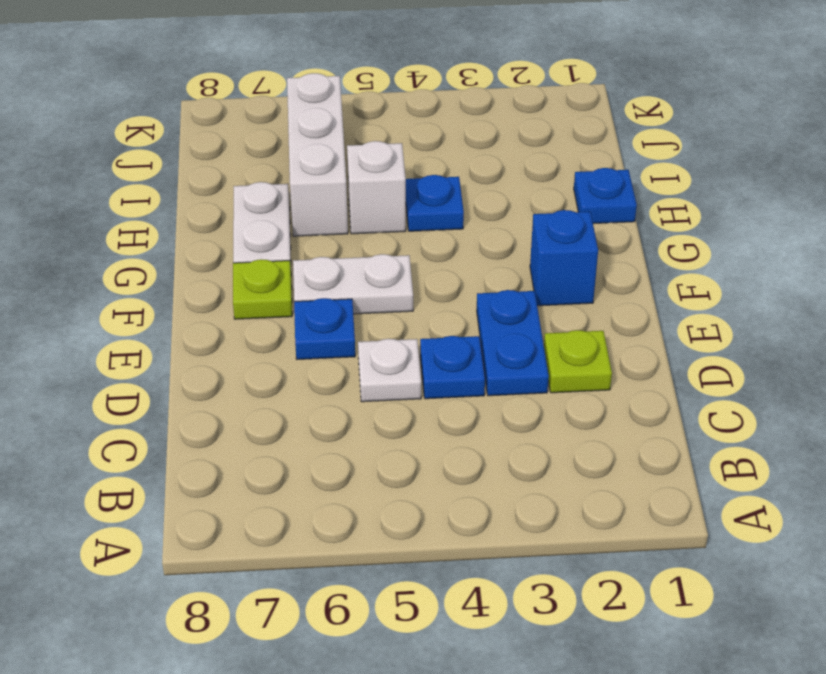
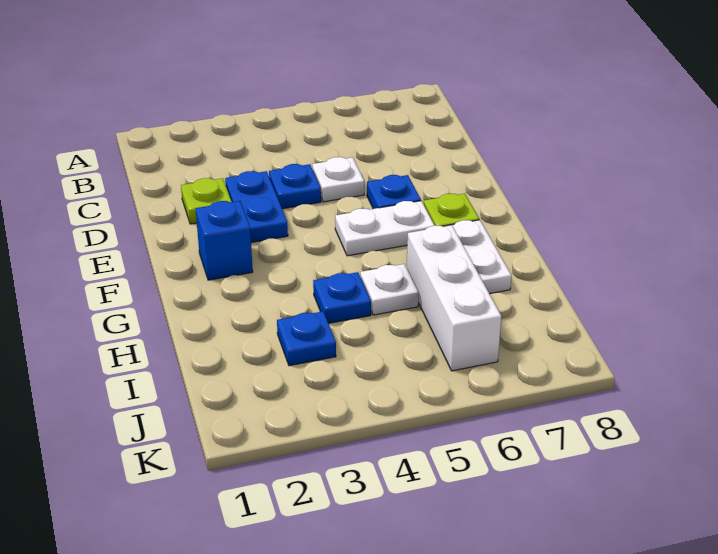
blue plate H1 level 1 -> blue plate I3 level 1
white brick H5 level 1 -> white plate H5 level 1

